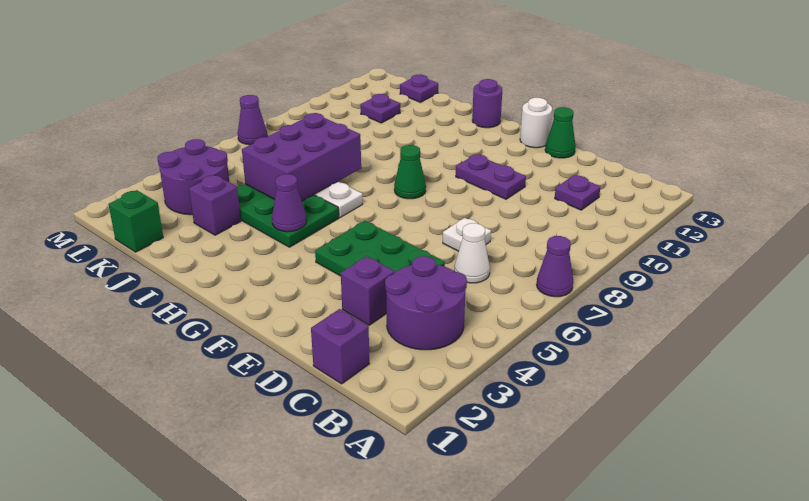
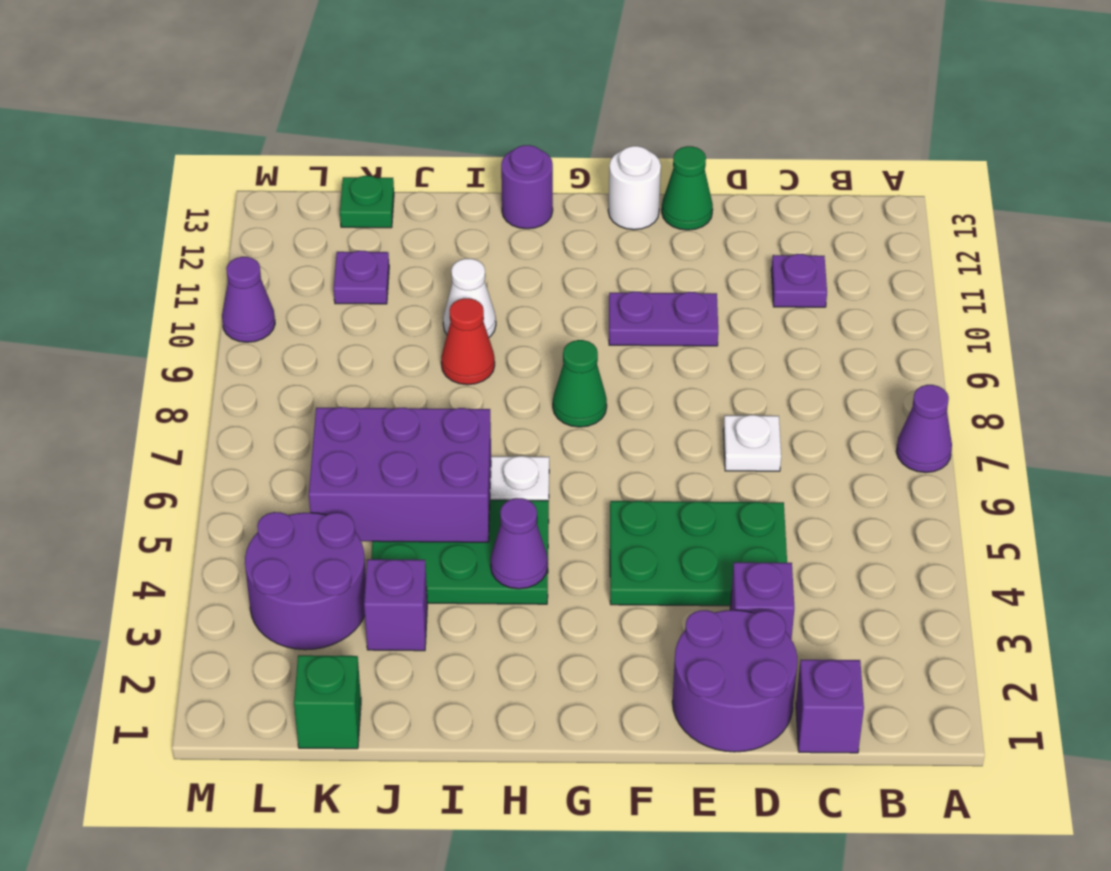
purple round brick B3:C4 level 1 -> purple round brick D1:E2 level 1
white cone C6 level 1 -> white cone I10 level 1
purple brick I5:J7 level 2 -> purple brick I5:K6 level 2
none -> red cone I9 level 1
purple plate K13 level 1 -> green plate K13 level 1
purple cone M7 level 1 -> purple cone M10 level 1

